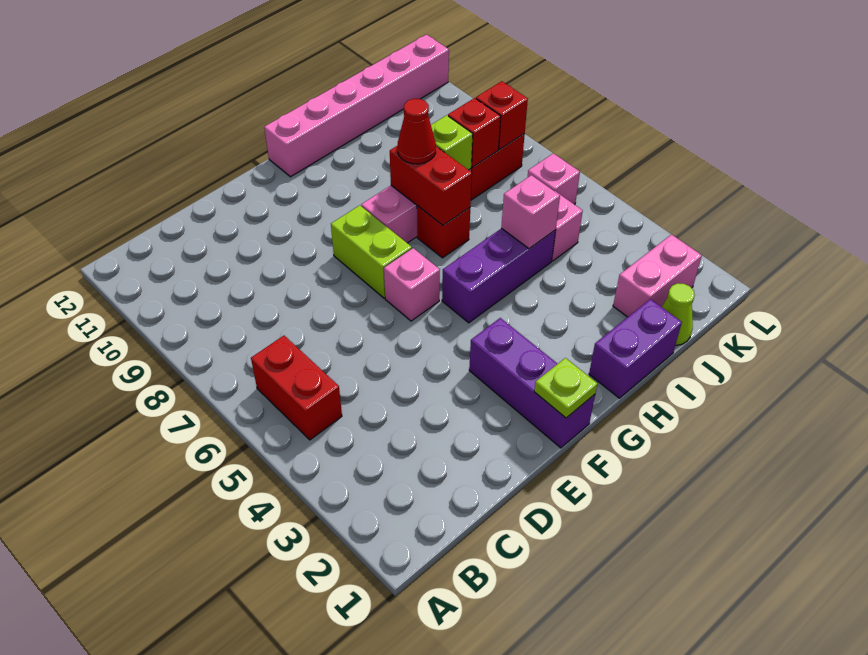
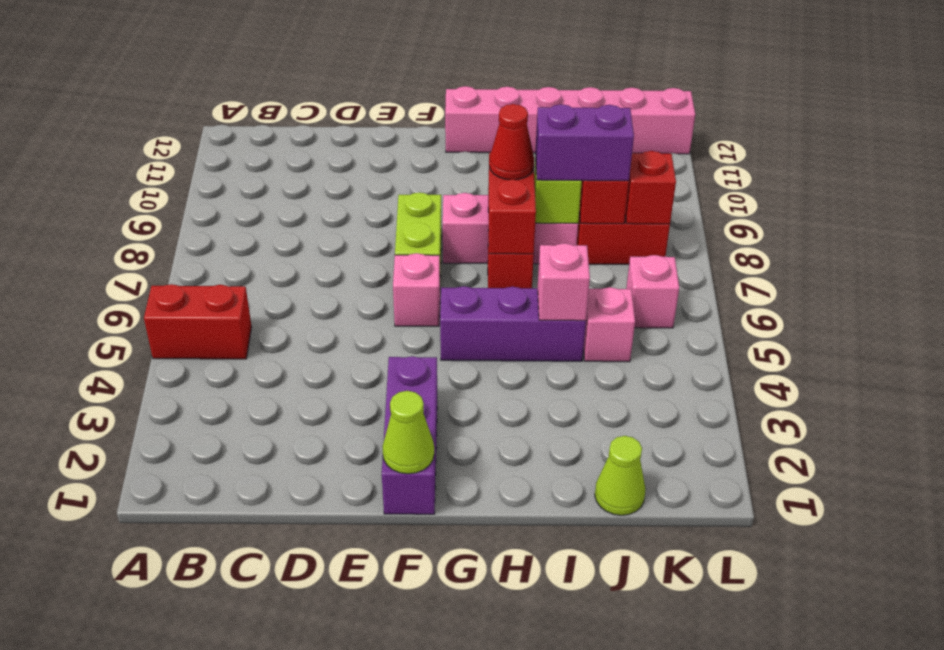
red brick B5:B6 level 1 -> red brick A5:B5 level 1
lime plate F1 level 2 -> lime cone F1 level 2
purple brick H1:I1 level 1 -> purple brick I8:J8 level 3
pink brick J2:K2 level 1 -> none

